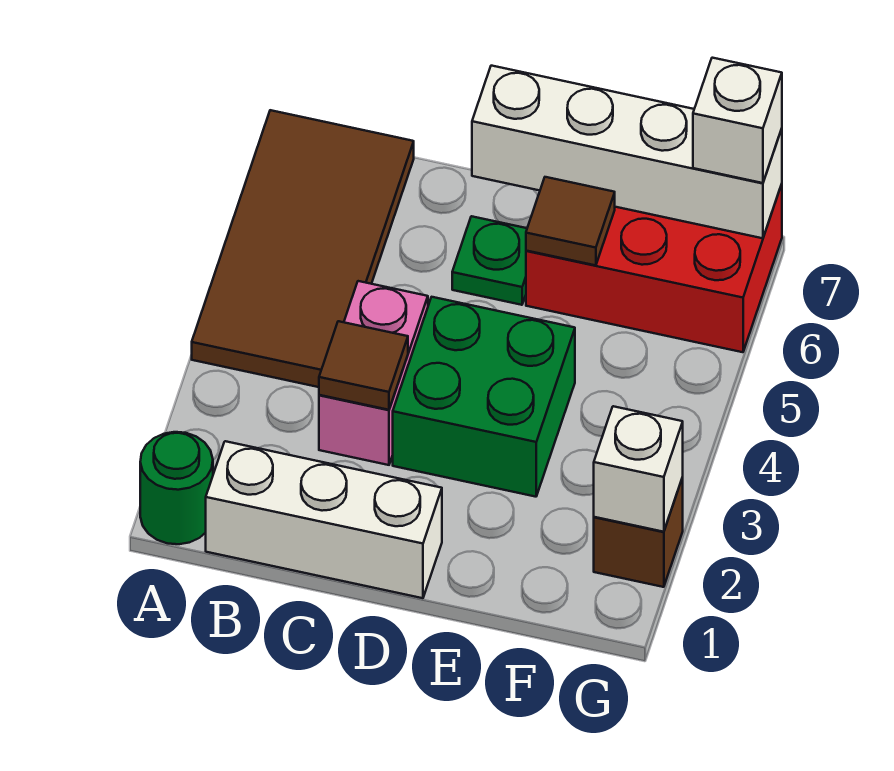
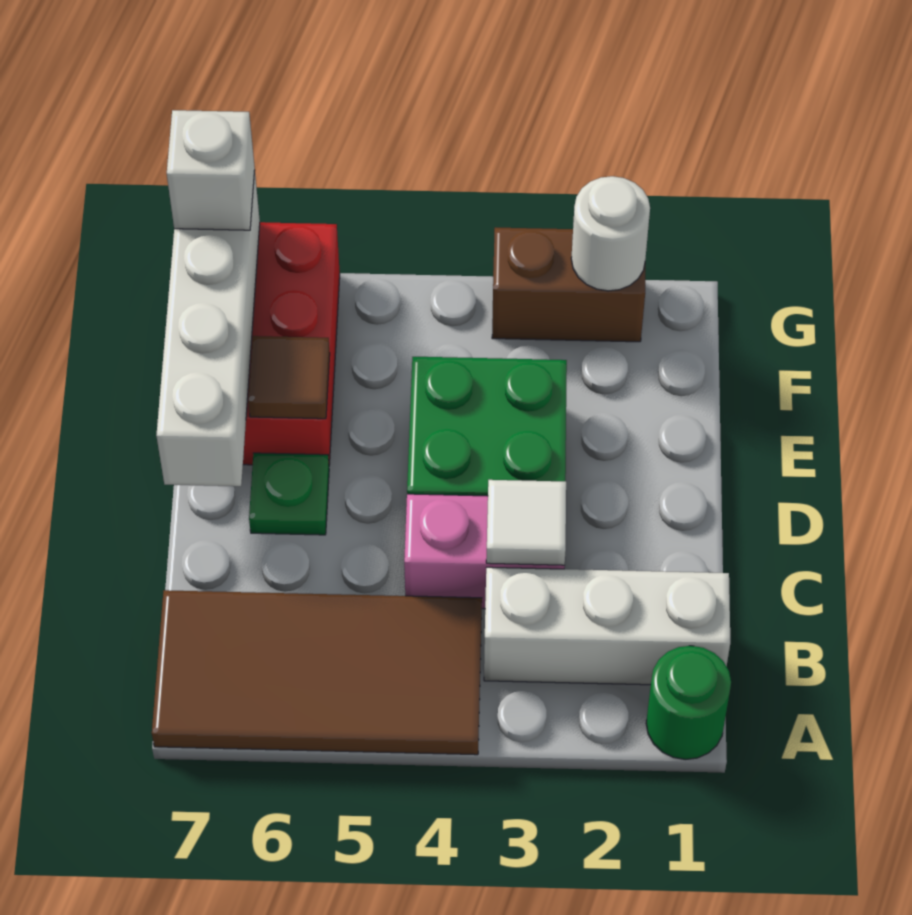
white brick B1:D1 level 1 -> white brick B1:B3 level 1
brown tile C3 level 2 -> white tile C3 level 2
brown brick G2 level 1 -> brown brick G2:G3 level 1
white brick G2 level 2 -> white round brick G2 level 2

